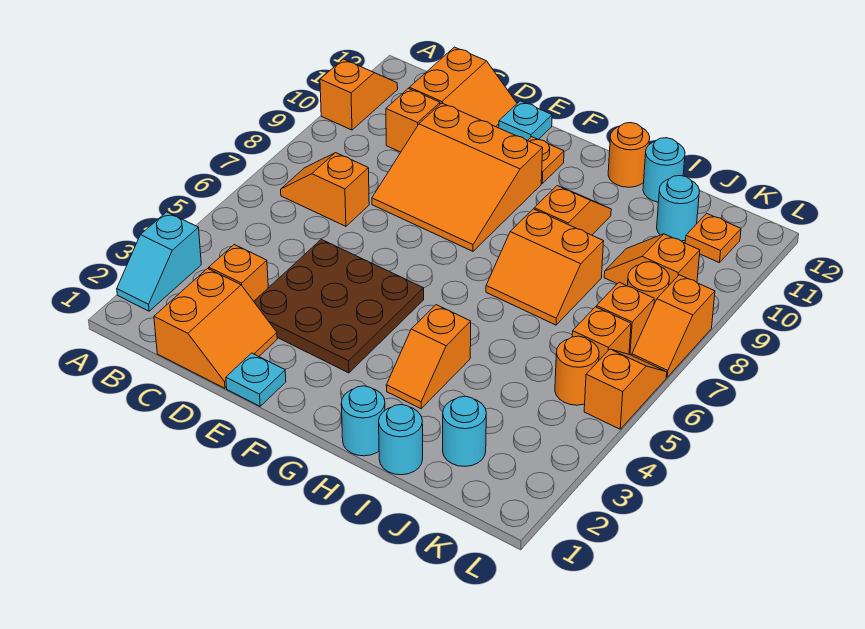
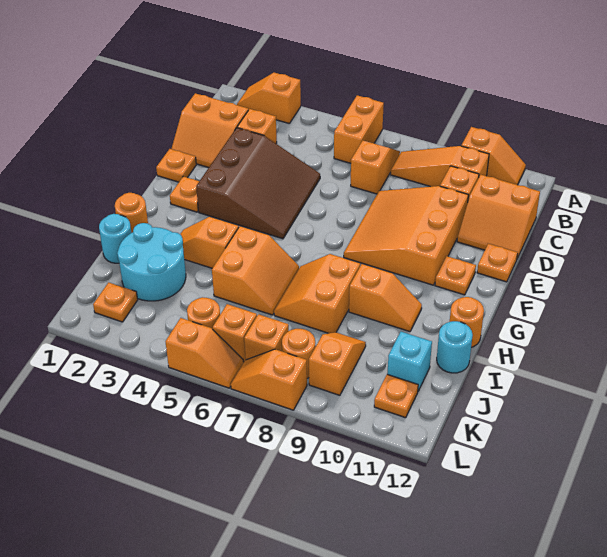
cyan slope A2:A3 level 1 top 3 -> orange slope A2:A3 level 1 top 3
none -> orange brick A6:B6 level 1
none -> orange slope B8:B10 level 1 top 10
brown plate D3:F5 level 1 -> brown slope D3:F5 level 1 top 3
cyan plate E1 level 1 -> orange plate E1 level 1
cyan plate E12 level 1 -> orange plate E12 level 1
none -> orange plate F2 level 1
cyan round brick H1 level 1 -> orange round brick H1 level 1
none -> orange slope H5:I6 level 1 top 5
cyan round brick J2 level 1 -> cyan round brick I2:J3 level 1
cyan round brick J11 level 1 -> cyan brick J11 level 1
none -> orange plate K2 level 1

